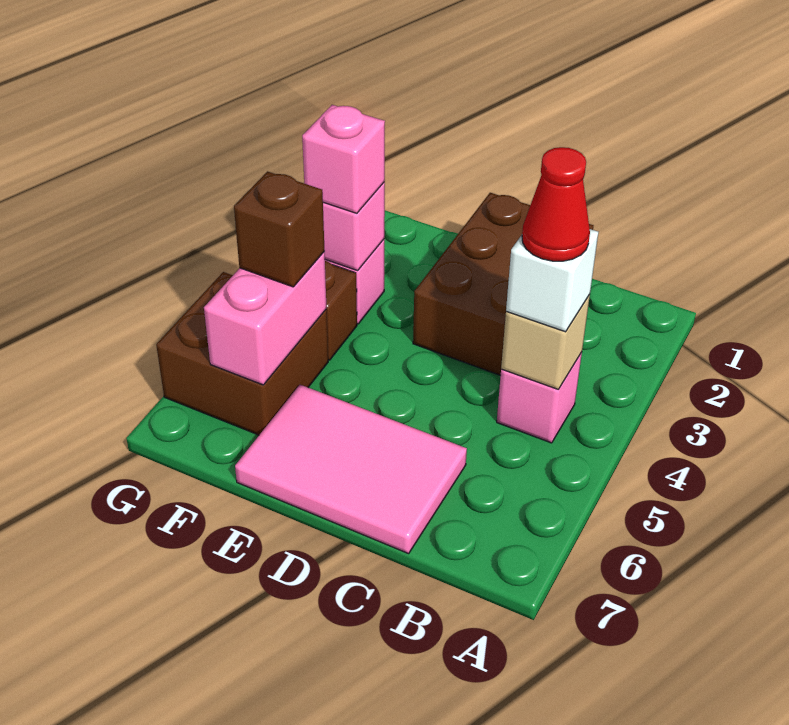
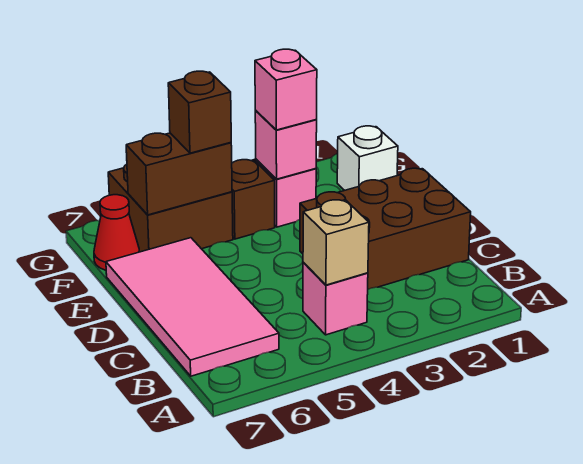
white brick B4 level 3 -> white brick F1 level 1
red cone B4 level 4 -> red cone F7 level 1
pink tile C6:E7 level 1 -> pink tile B6:E7 level 1
pink brick F5:F6 level 2 -> brown brick F5:F6 level 2

